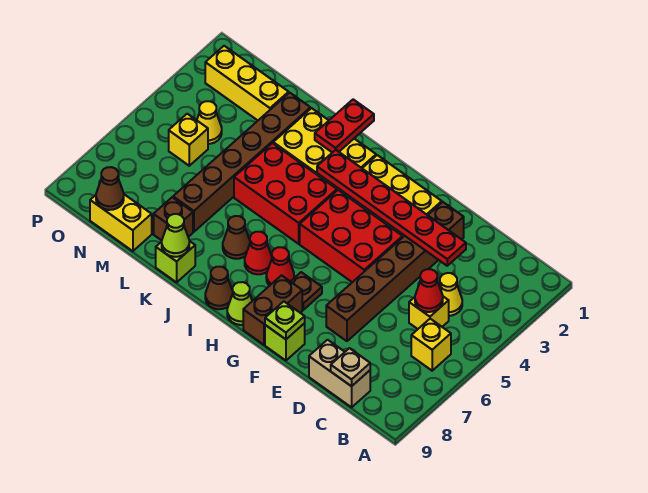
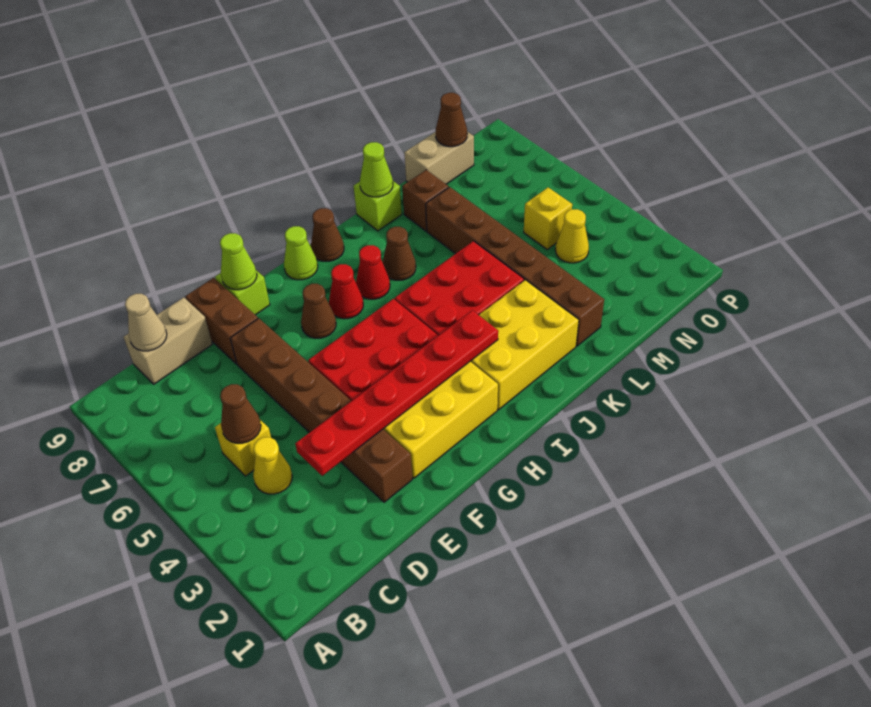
yellow brick B6 level 1 -> none
red cone C5 level 2 -> brown cone C5 level 2
tan plate C9 level 2 -> tan cone C9 level 2
lime plate F9 level 2 -> lime cone F9 level 2
brown plate G7 level 1 -> brown cone G7 level 1
brown brick G8:G9 level 1 -> brown brick E8:E9 level 1
red plate J1:J2 level 2 -> none
yellow brick M2:O2 level 1 -> none
yellow brick M9:N9 level 1 -> tan brick M9:N9 level 1

